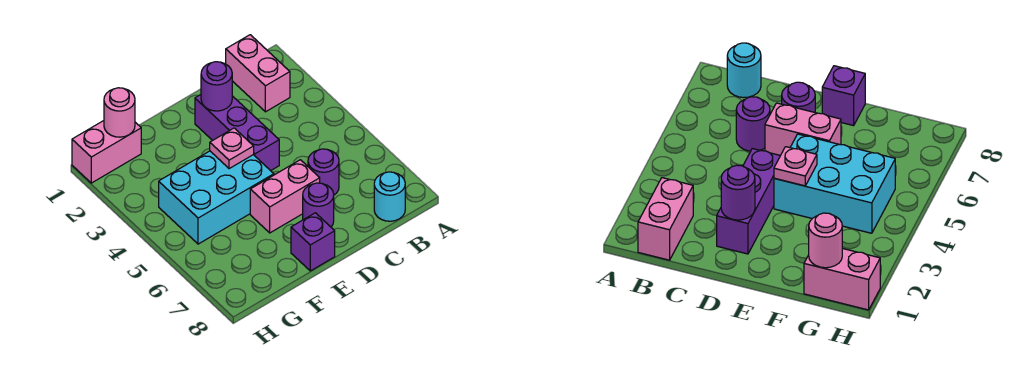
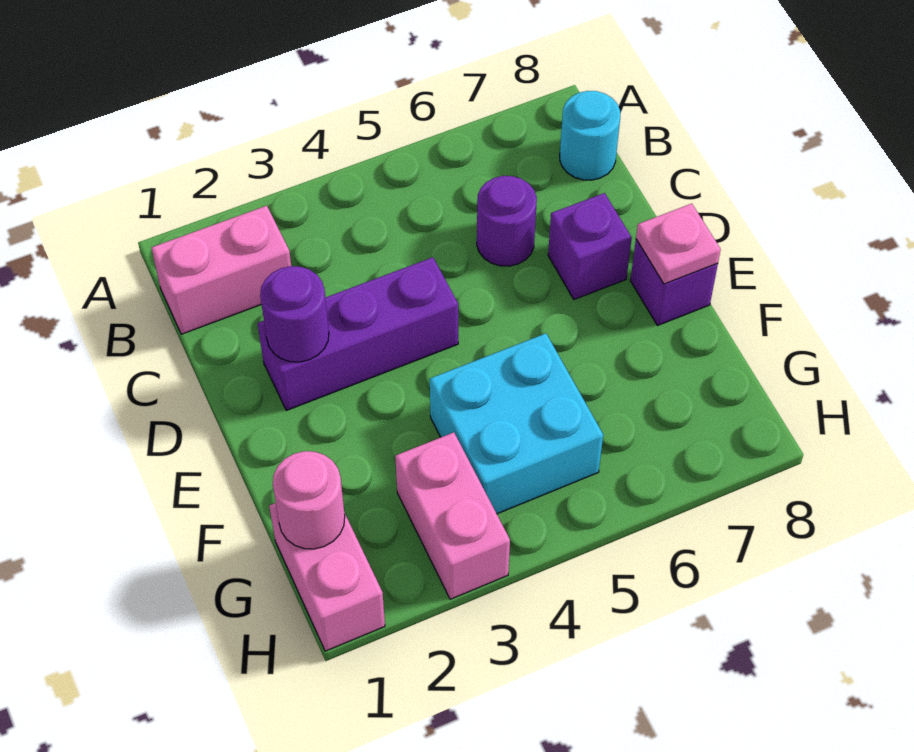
pink brick D6:E6 level 1 -> pink brick G3:H3 level 1
purple round brick D7 level 1 -> purple brick D7 level 1
cyan brick E4:G5 level 1 -> cyan brick F4:G5 level 1
pink plate E4 level 2 -> pink plate E8 level 2

